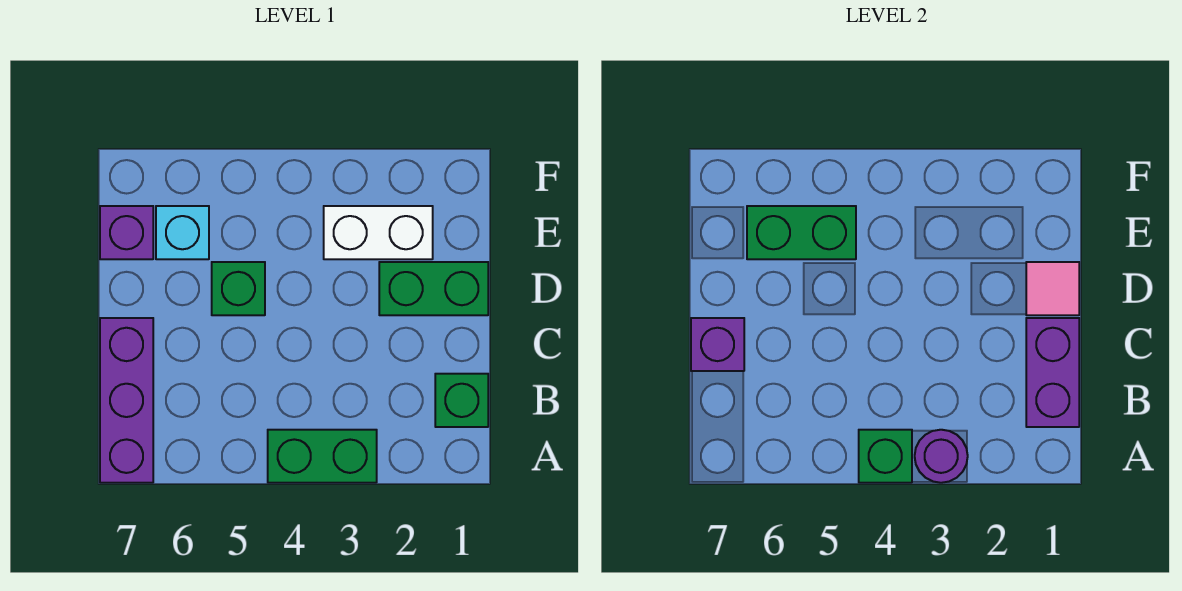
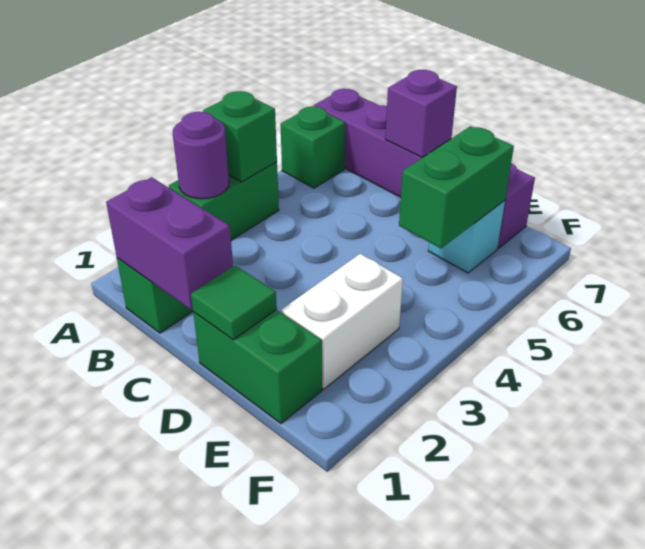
green brick D1:D2 level 1 -> green brick D1:E1 level 1
pink tile D1 level 2 -> green tile D1 level 2
green brick D5 level 1 -> green brick A6 level 1

